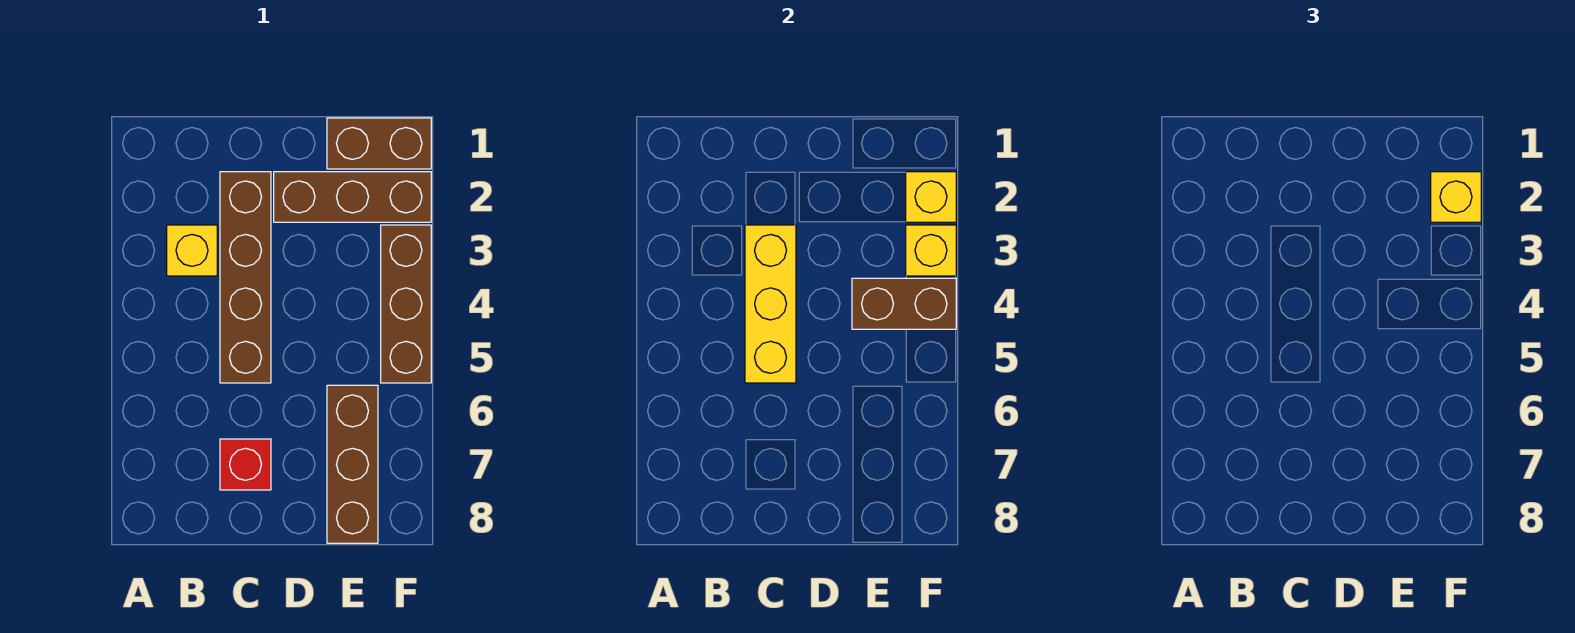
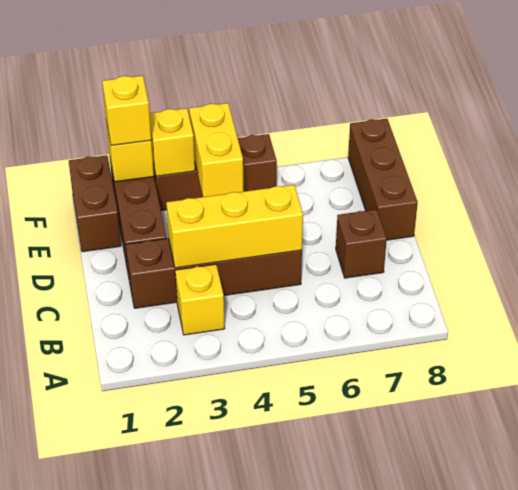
red brick C7 level 1 -> brown brick C7 level 1
brown brick E4:F4 level 2 -> yellow brick E4:F4 level 2
brown brick E6:E8 level 1 -> brown brick D8:F8 level 1

